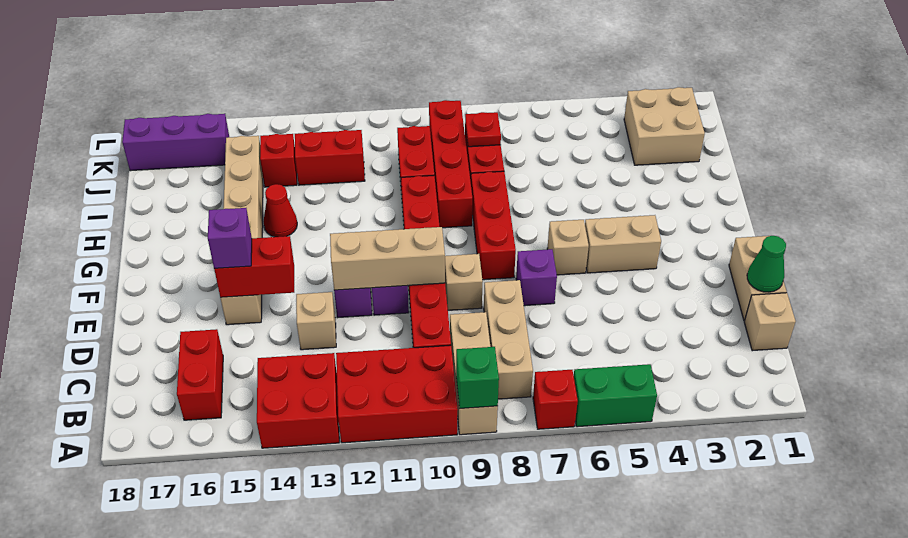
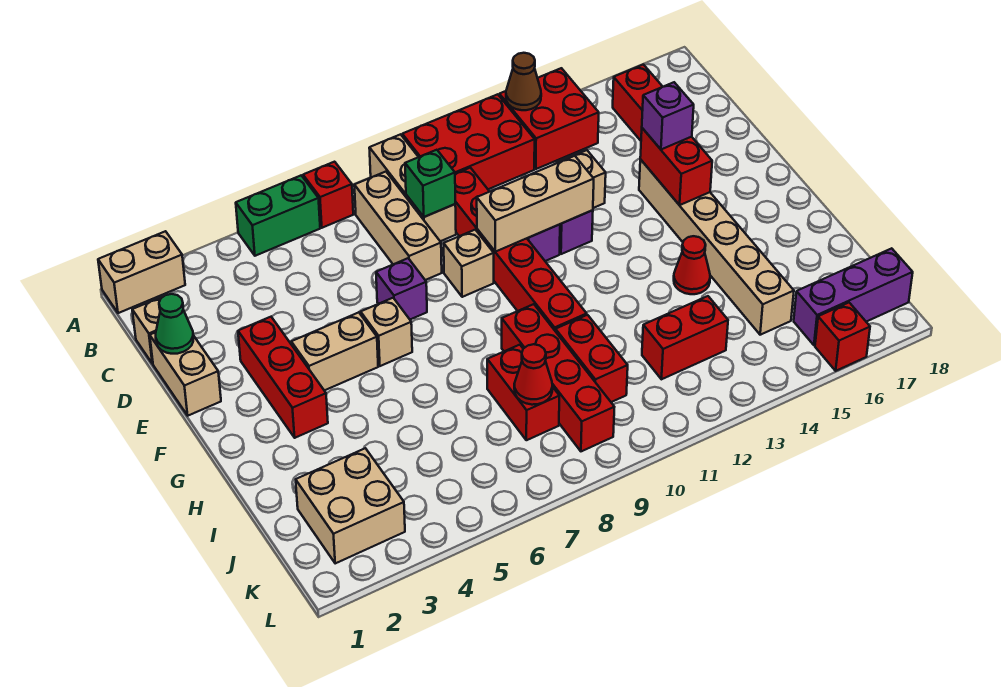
none -> tan brick A1:A2 level 1
green brick A9 level 2 -> green brick C9 level 2
none -> brown cone A13 level 2
red brick E14:E15 level 2 -> red brick E15:F15 level 2
red brick F8:H8 level 1 -> red brick E3:G3 level 1
red plate J8 level 2 -> red cone J8 level 2
red brick J14 level 1 -> red brick L16 level 1

